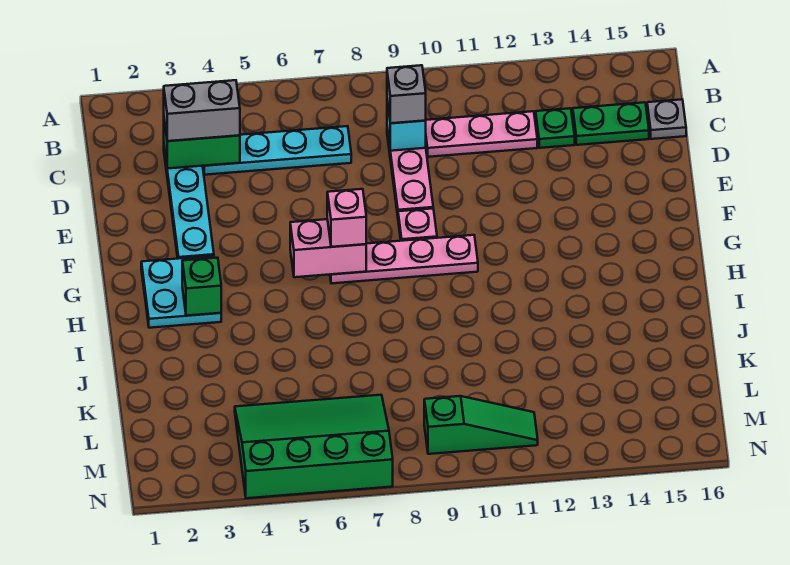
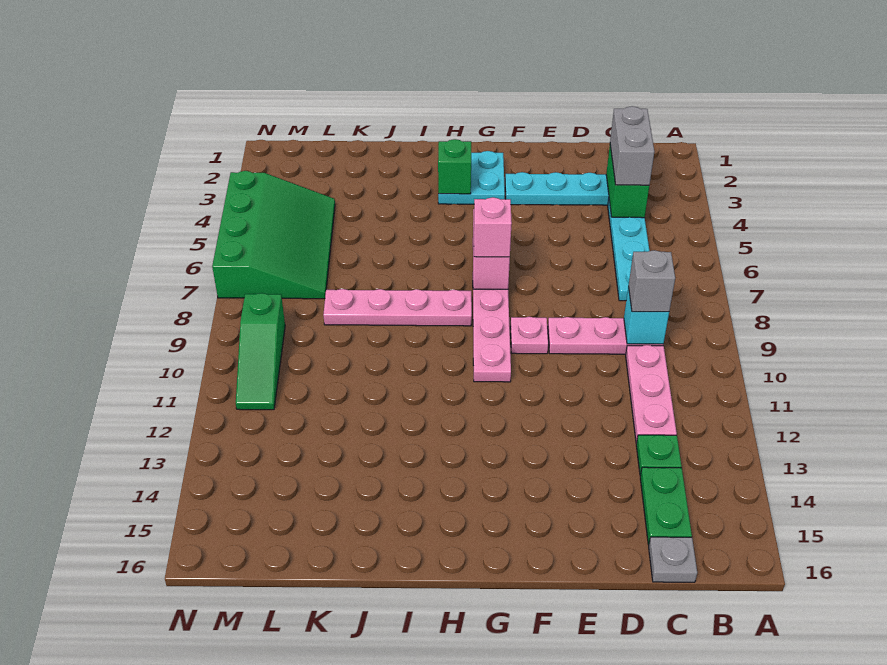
none -> pink plate H8:K8 level 1

